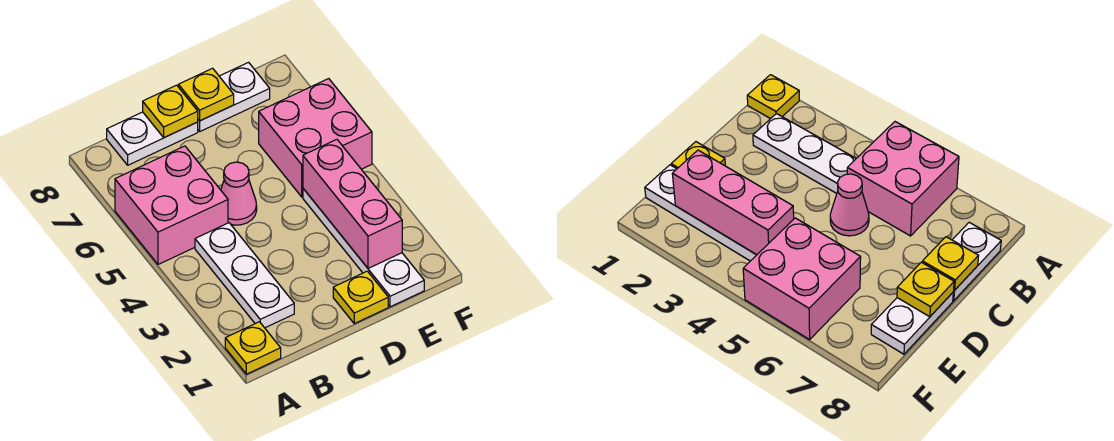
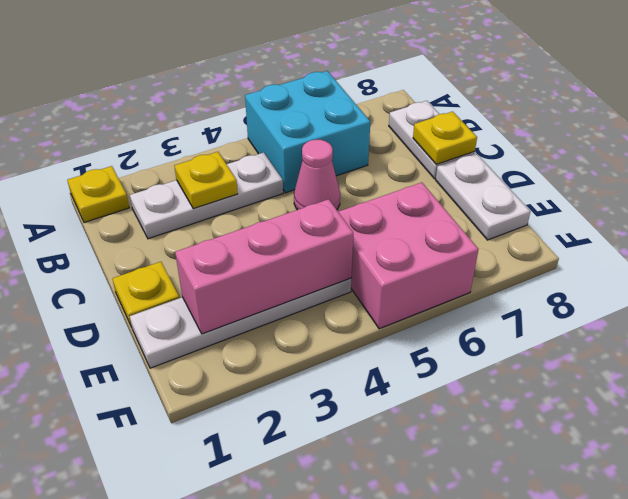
pink brick A5:B6 level 1 -> cyan brick A5:B6 level 1
yellow plate D8 level 2 -> yellow plate B3 level 2

